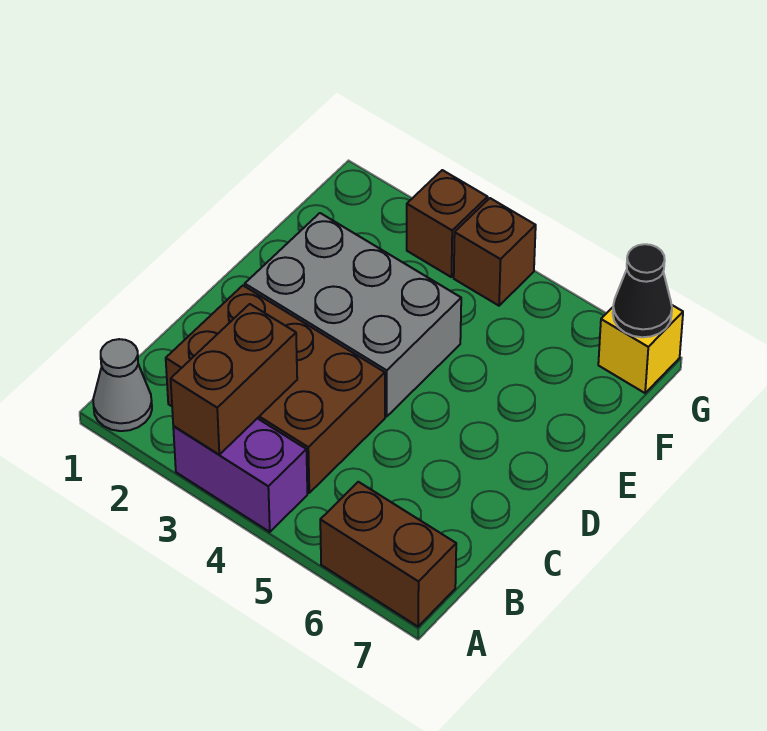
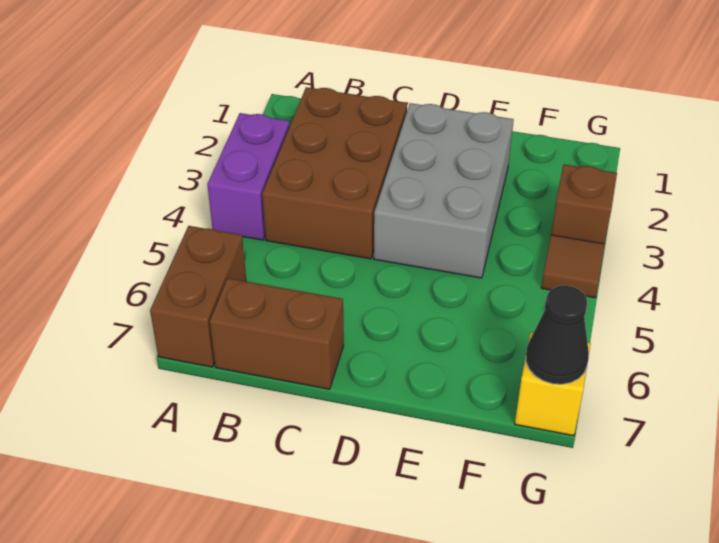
grey cone A1 level 1 -> none
brown brick A3:B3 level 2 -> brown brick B7:C7 level 1
brown brick G4 level 1 -> brown tile G4 level 1

